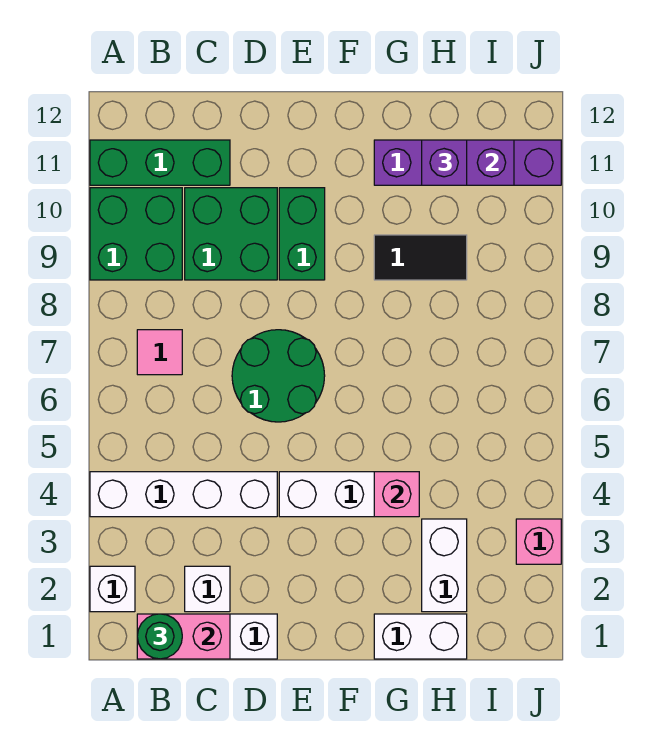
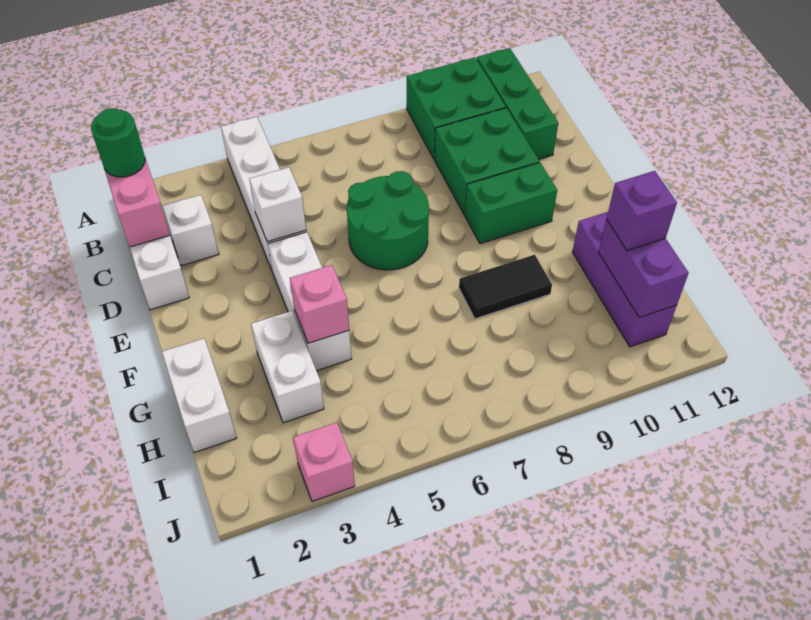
white brick A2 level 1 -> white brick D4 level 2
pink tile B7 level 1 -> none
black tile G9:H9 level 1 -> black tile G8:G9 level 1
purple brick G11:J11 level 1 -> purple brick G11:I11 level 1
white brick H2:H3 level 1 -> white brick G3:H3 level 1

